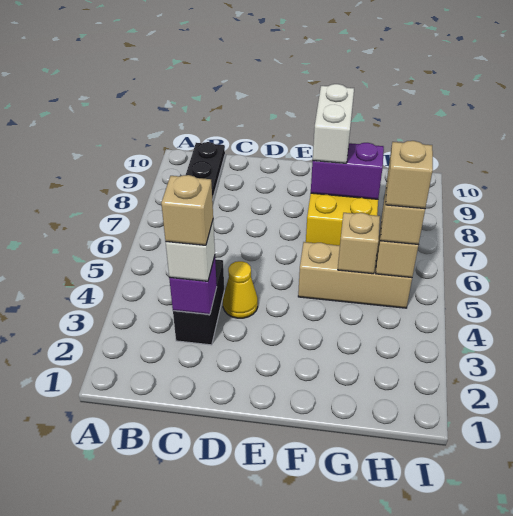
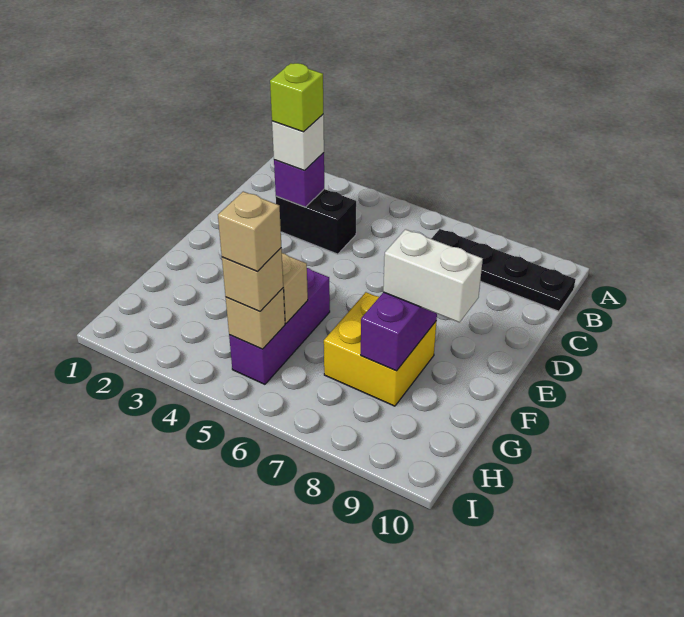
tan brick C3 level 4 -> lime brick C3 level 4
yellow cone D4 level 1 -> none
tan brick F5:H5 level 1 -> purple brick F5:H5 level 1

